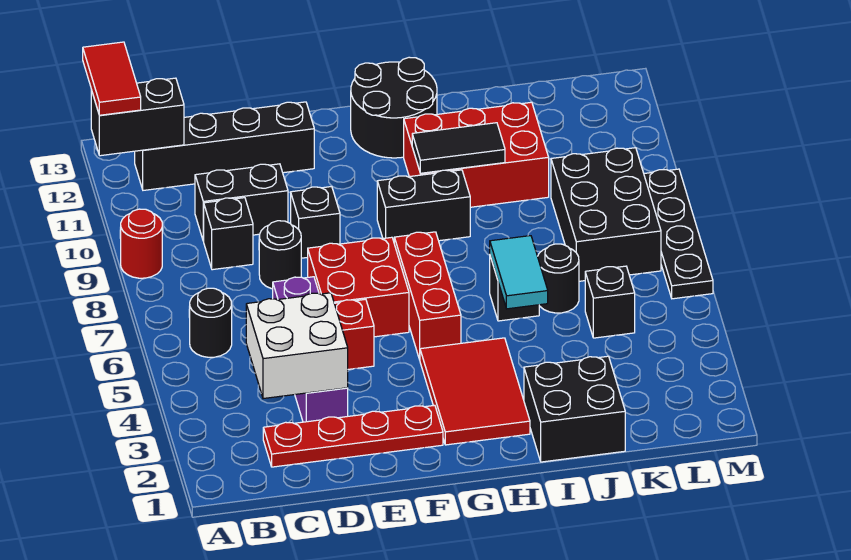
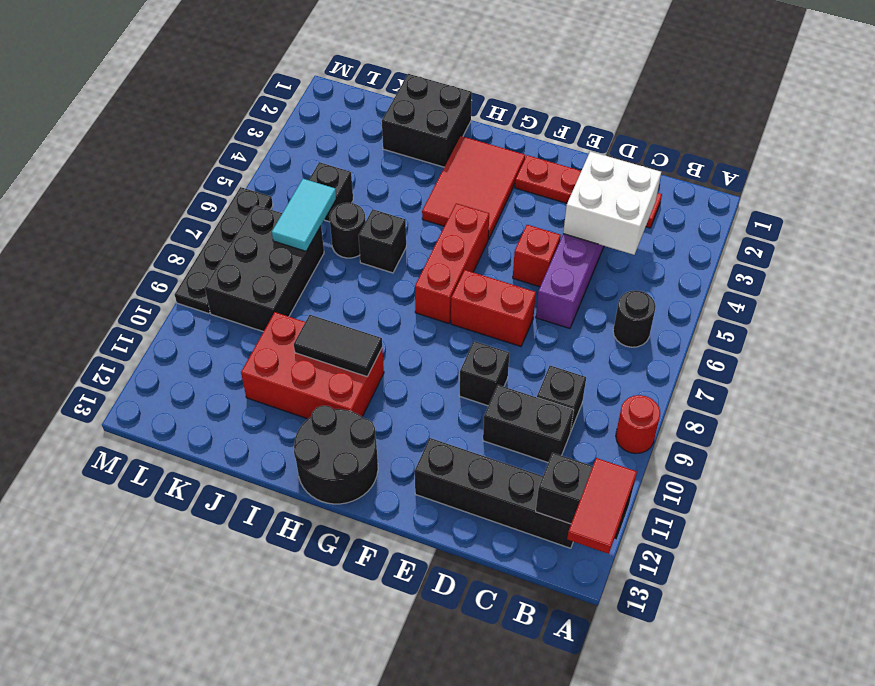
black round brick D8 level 1 -> none
red brick E6:F7 level 1 -> red brick E7:F7 level 1
black brick G9:H9 level 1 -> none
cyan tile I5:I6 level 2 -> cyan tile K6:K7 level 2

